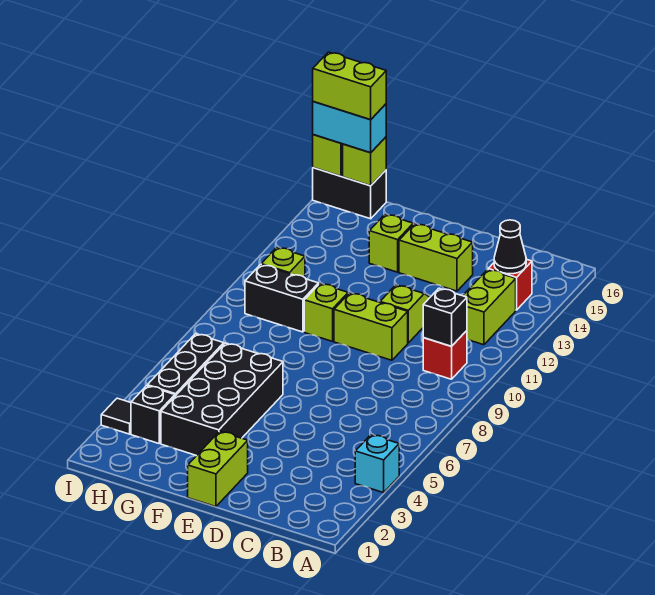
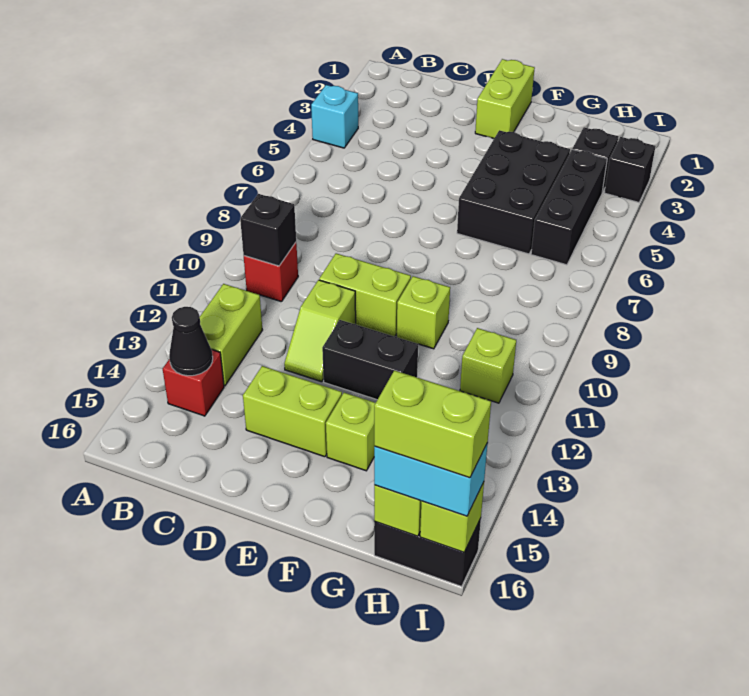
black brick F3:G6 level 1 -> black brick F4:G6 level 1
black brick G10:H10 level 1 -> black brick E12:F12 level 1
black tile I3 level 1 -> black brick I3 level 1

